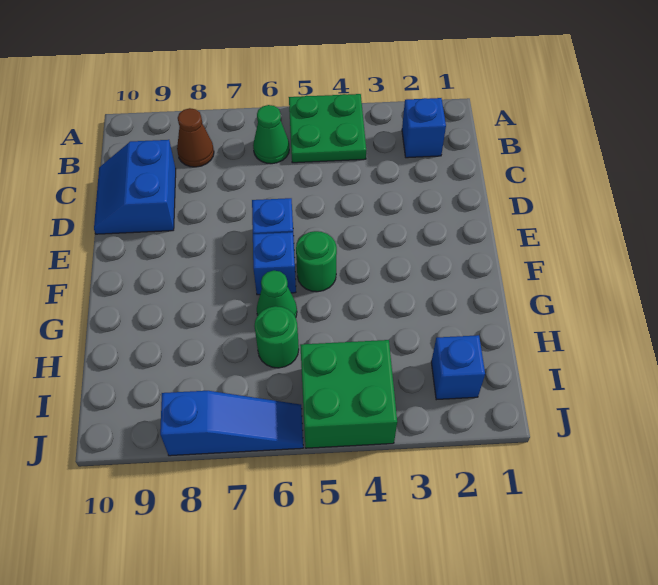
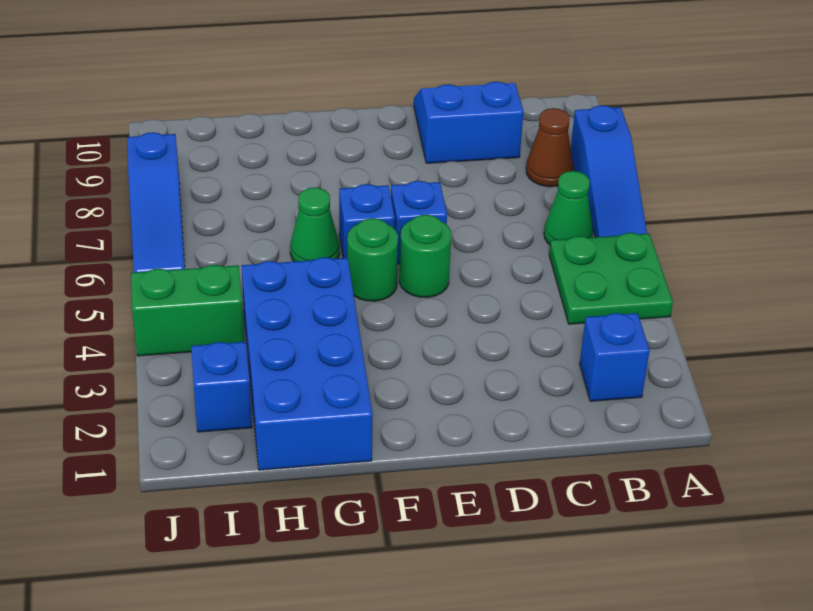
none -> blue slope A6:A8 level 1 top 8
none -> blue brick G1:H4 level 1
green round brick H6 level 1 -> green round brick E5 level 1
green brick I4:J5 level 1 -> green brick I4:J4 level 1

